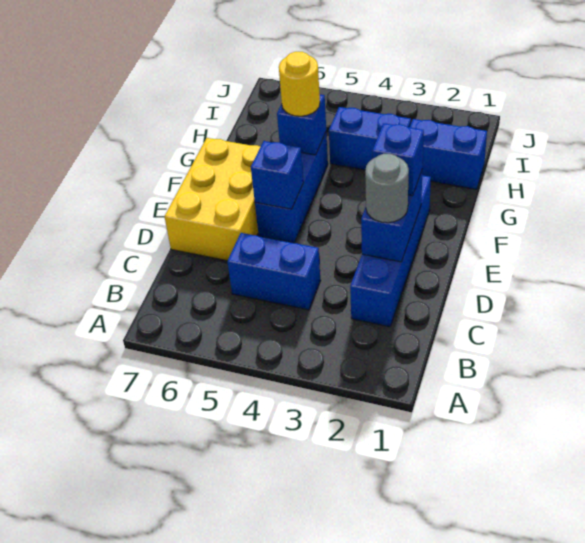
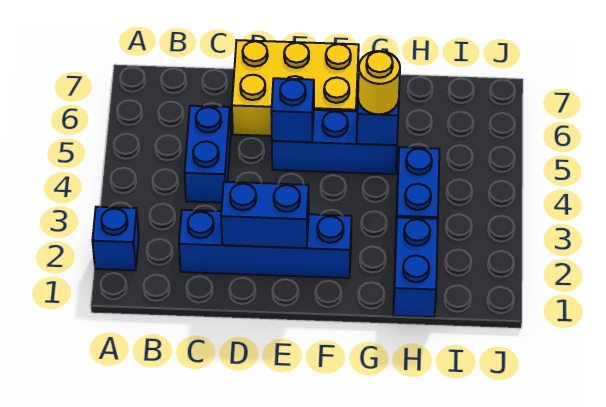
grey round brick D2 level 3 -> none
blue brick E2 level 3 -> blue brick A2 level 1

